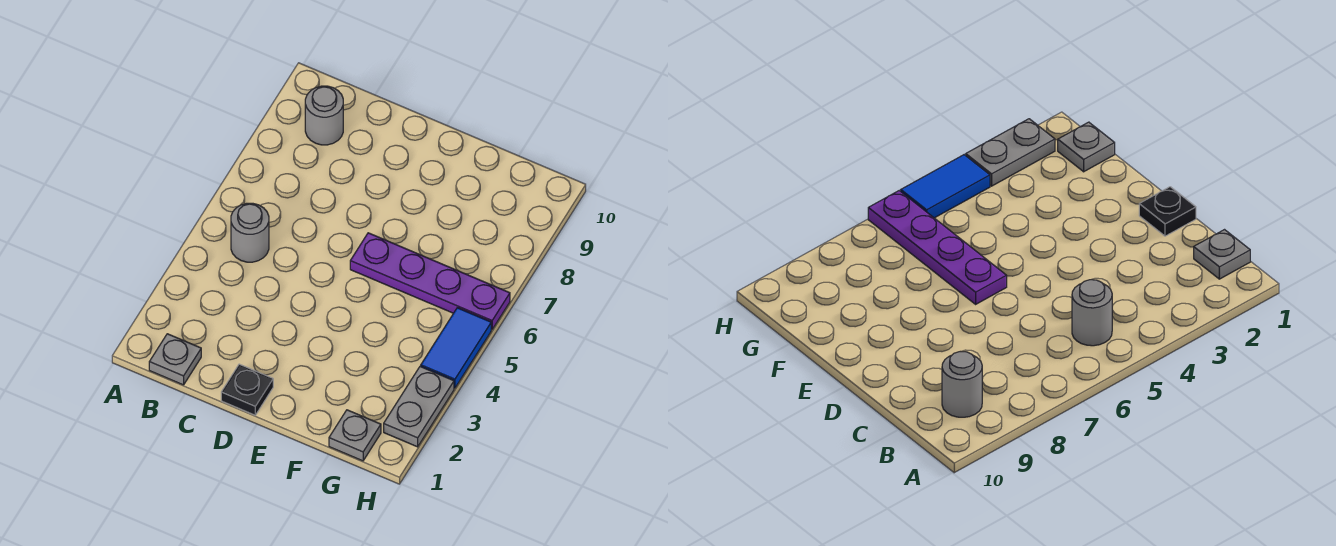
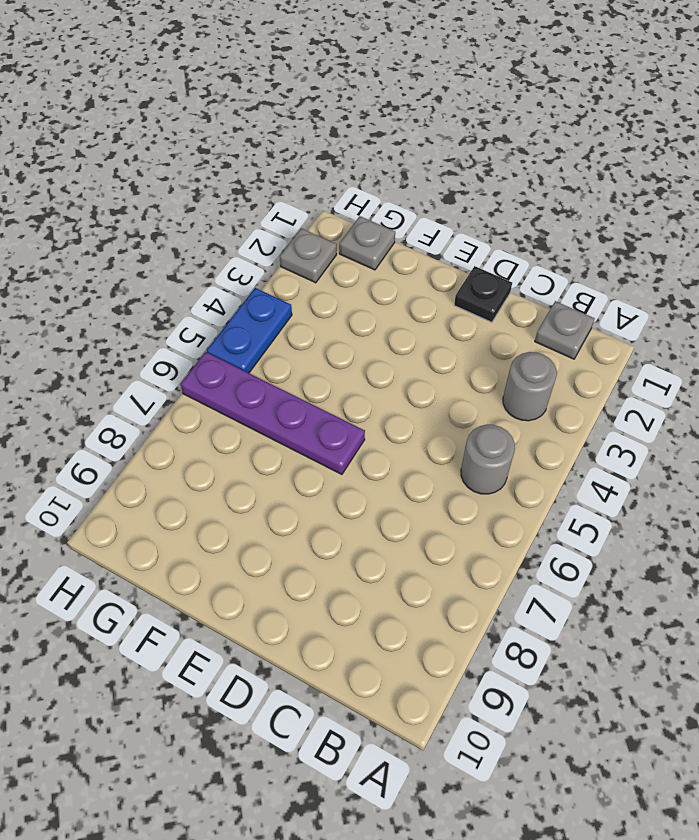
grey round brick B9 level 1 -> grey round brick B3 level 1
grey plate H2:H3 level 1 -> grey plate H2 level 1
blue tile H4:H5 level 1 -> blue plate H4:H5 level 1

